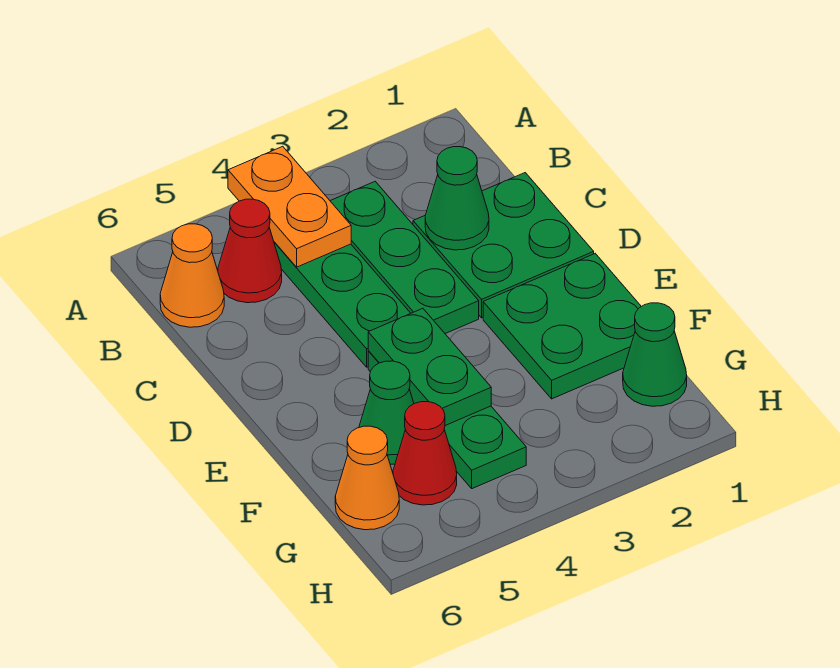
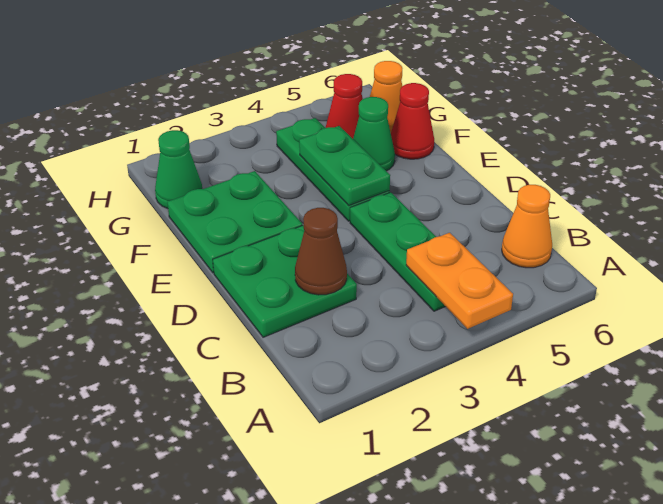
green plate B3:D3 level 1 -> none
red cone B5 level 1 -> red cone F6 level 1
green cone C2 level 2 -> brown cone C2 level 2

